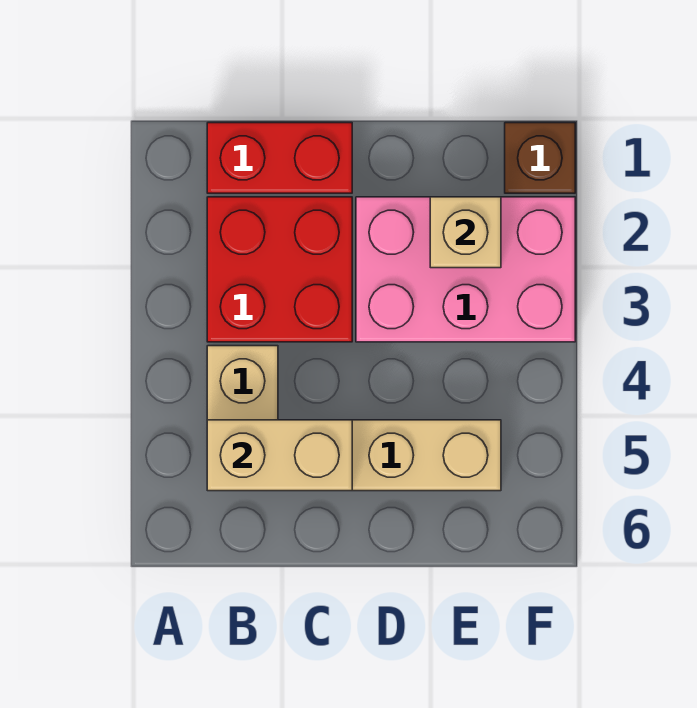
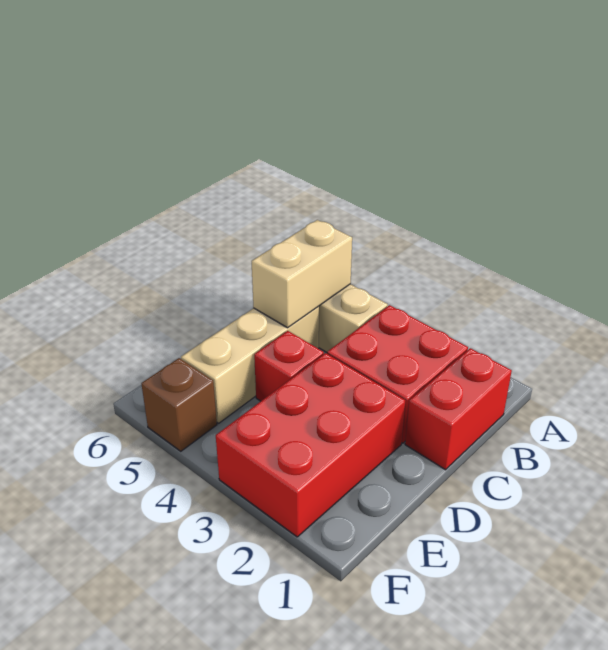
pink brick D2:F3 level 1 -> red brick D2:F3 level 1
none -> red brick D4 level 1
tan brick E2 level 2 -> none
brown brick F1 level 1 -> brown brick F5 level 1

